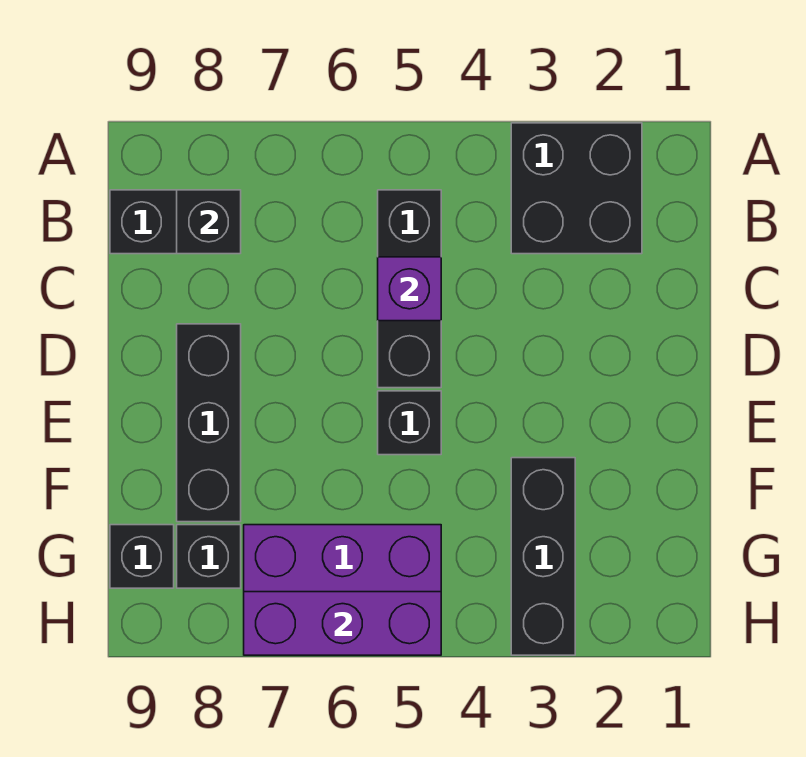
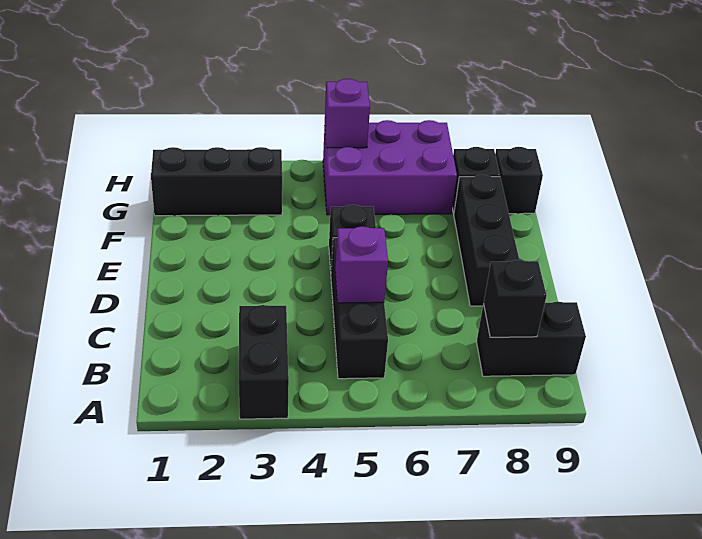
black brick A2:B3 level 1 -> black brick A3:B3 level 1
black brick F3:H3 level 1 -> black brick G1:G3 level 1
purple brick H5:H7 level 2 -> purple brick H5 level 2

